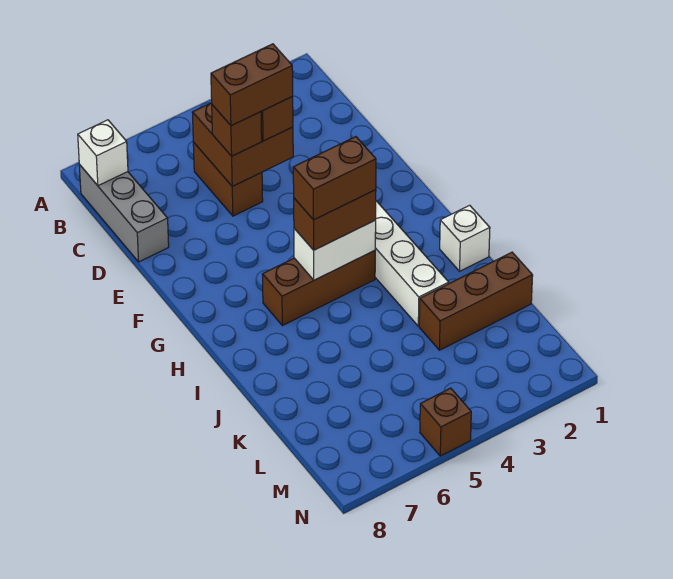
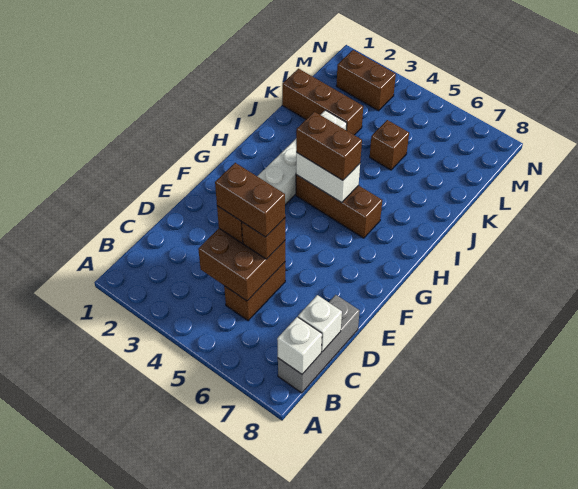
brown brick H4:H5 level 4 -> brown brick M2:M3 level 1
white brick I1 level 1 -> white brick C8 level 2
brown brick N5 level 1 -> brown brick K5 level 1

